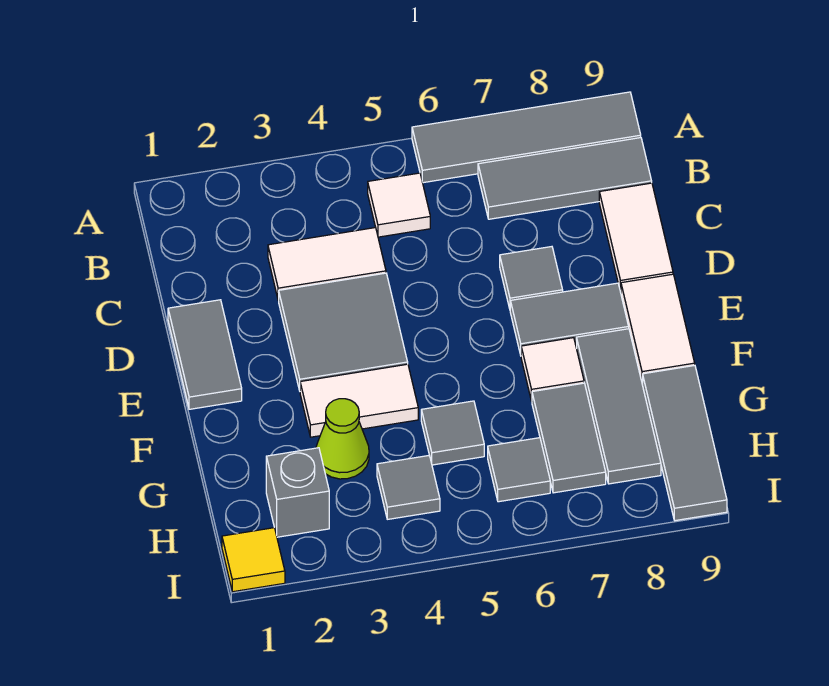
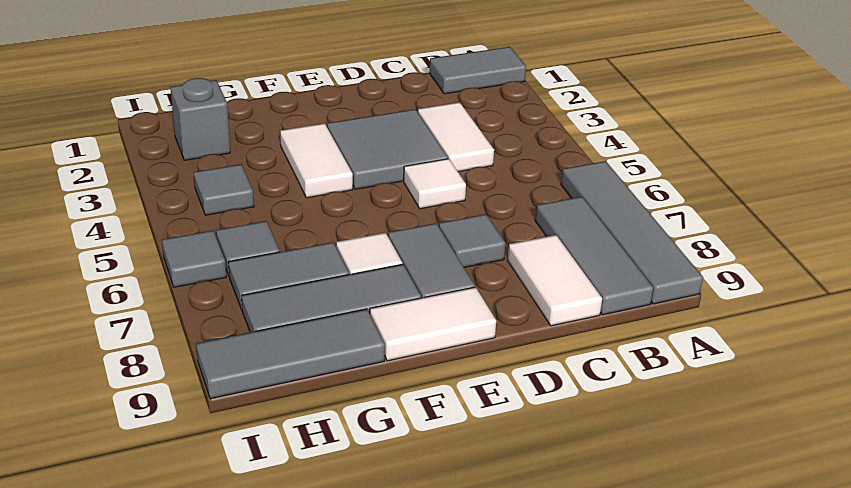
white tile B5 level 1 -> white tile D5 level 1
white tile C9:D9 level 1 -> white tile C8:C9 level 1
grey tile D1:E1 level 1 -> grey tile A1:B1 level 1
lime cone G3 level 1 -> none
grey tile G5 level 1 -> grey tile I6 level 1
yellow tile I1 level 1 -> none

